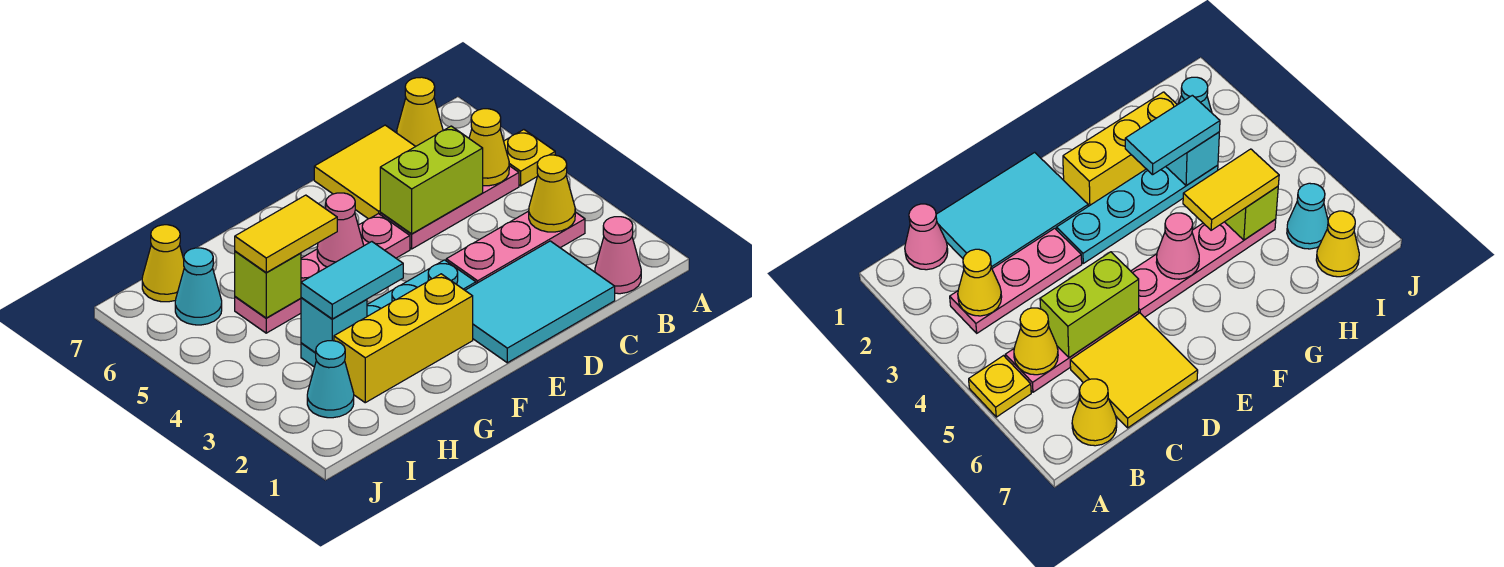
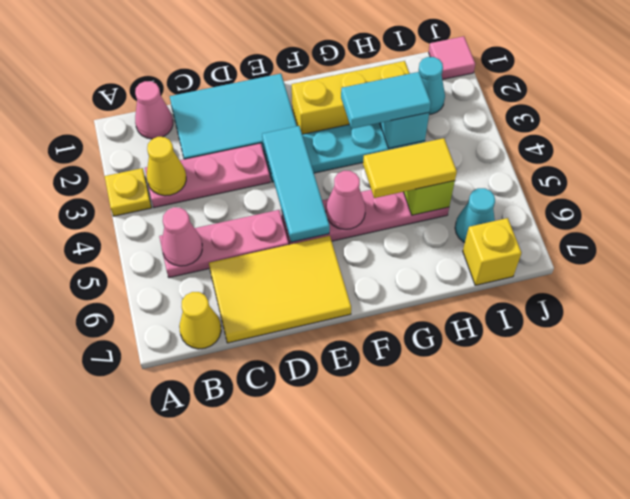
yellow plate A5 level 1 -> yellow plate A3 level 1
yellow cone B5 level 2 -> pink cone B5 level 2
lime brick C5:D5 level 2 -> none
yellow tile C6:D7 level 1 -> yellow tile C6:E7 level 1
none -> cyan tile E3:E5 level 2
yellow cone I7 level 1 -> yellow brick I7 level 1
none -> pink tile J1 level 1

